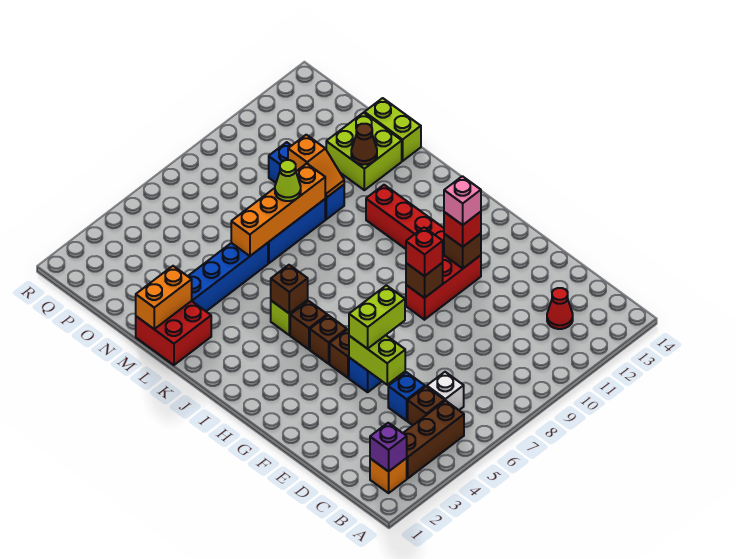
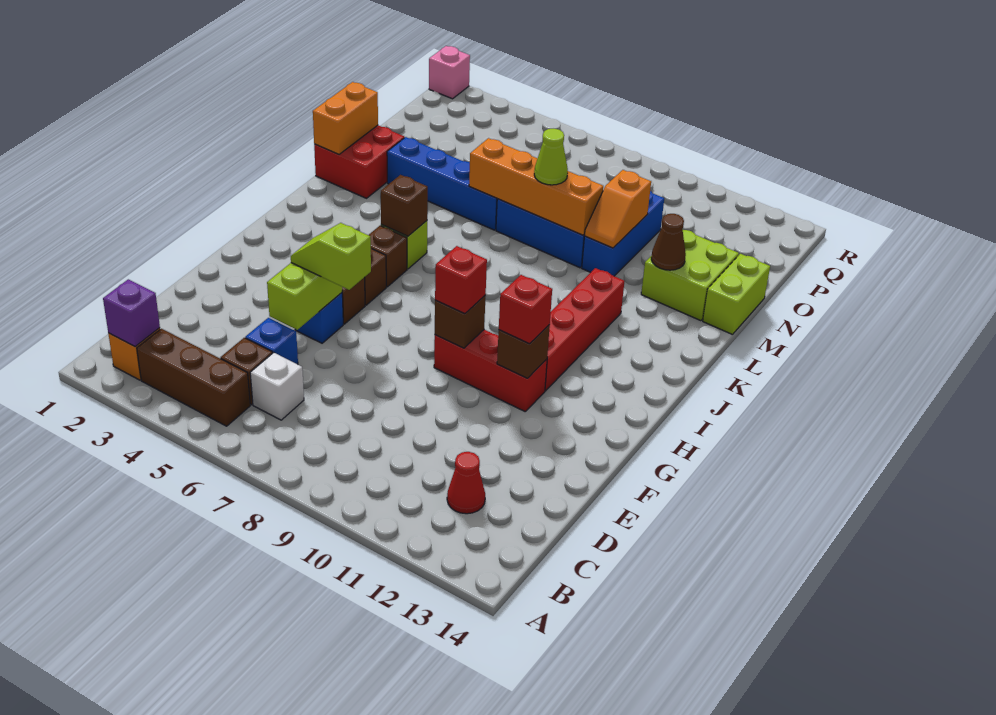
lime brick F5:F6 level 3 -> lime slope F5:F6 level 3 top 6
pink brick G11 level 4 -> pink brick R1 level 1
orange brick M1:M2 level 2 -> orange brick L1:M1 level 2

